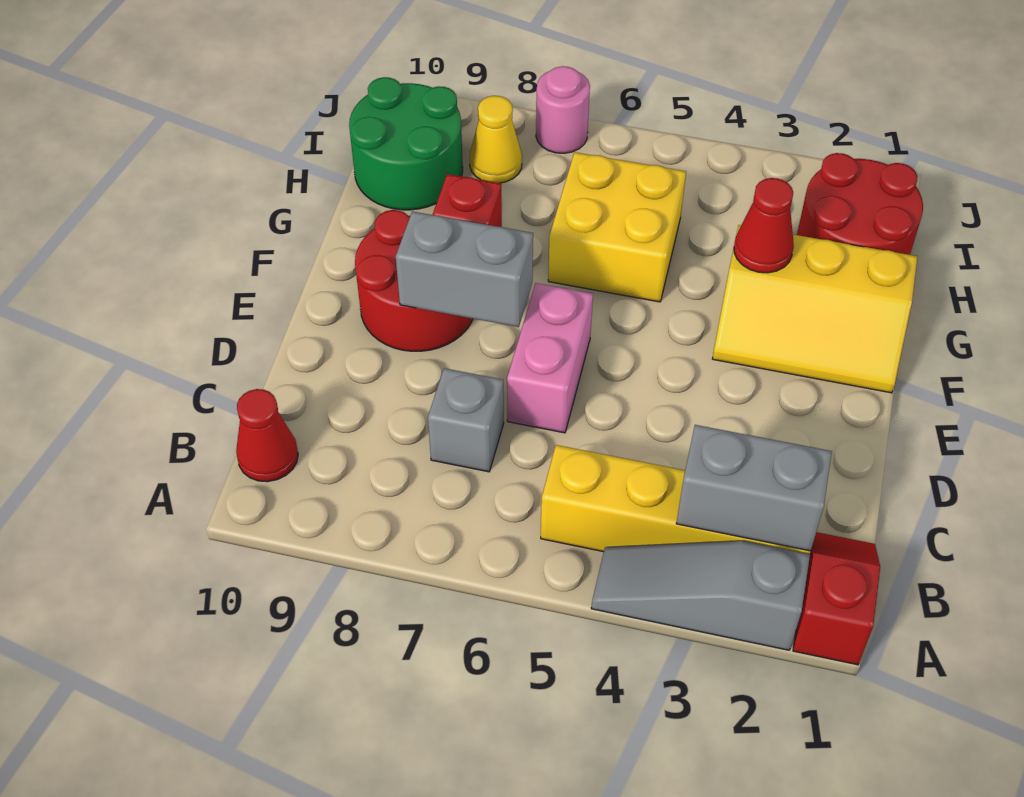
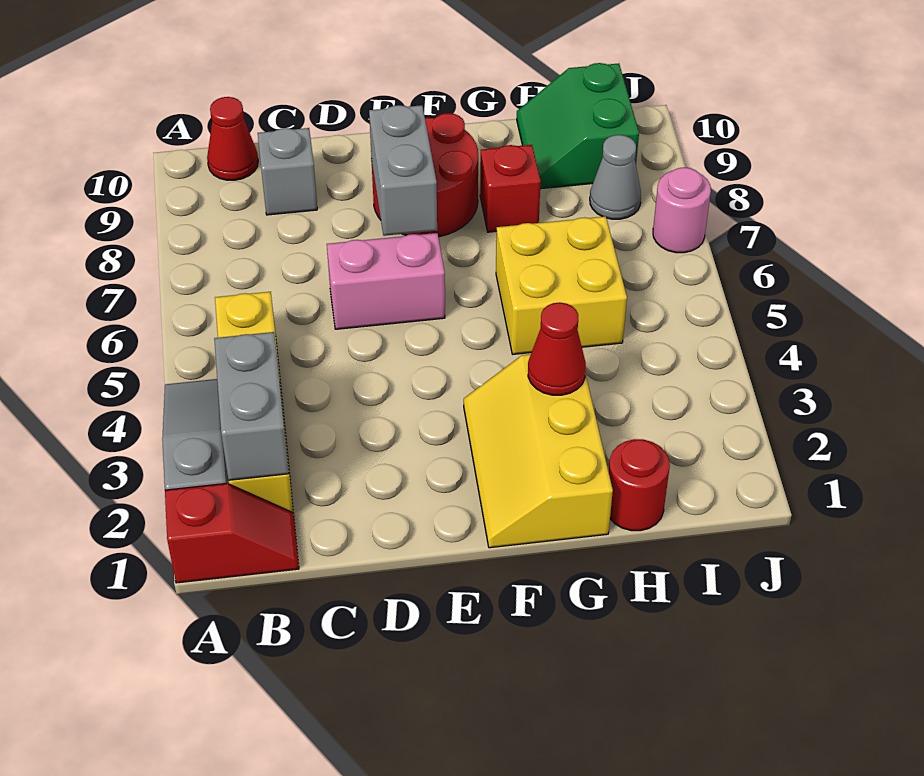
grey brick C7 level 1 -> grey brick C9 level 1
red round brick H1:I2 level 1 -> red round brick H1 level 1
green round brick H9:I10 level 1 -> green slope H9:I10 level 1 top I
yellow cone I8 level 1 -> grey cone I8 level 1

